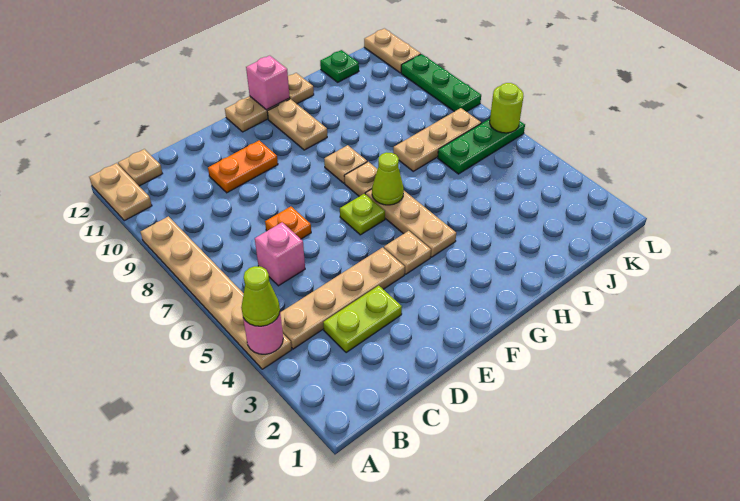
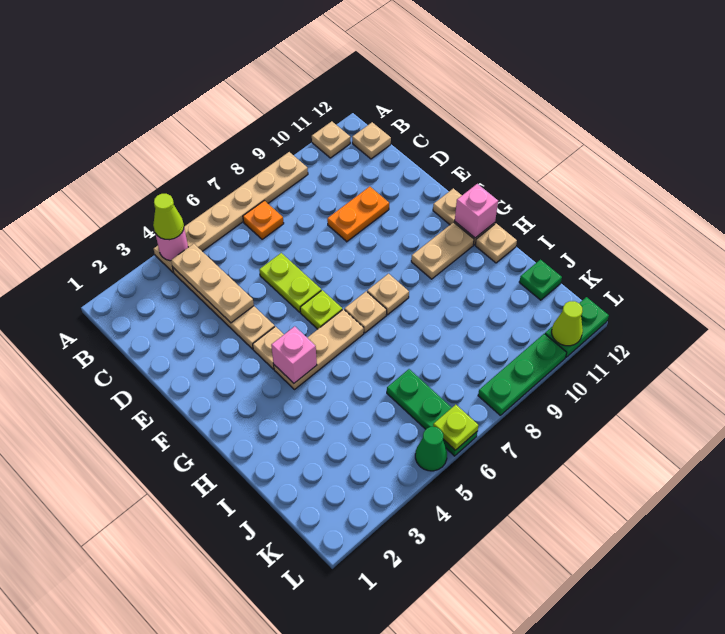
tan plate A11:A12 level 1 -> tan plate A11 level 1
lime plate C3:D3 level 1 -> lime plate D6:E6 level 1
pink brick C6 level 1 -> pink brick G4 level 2
orange plate D7 level 1 -> orange plate B7 level 1
orange plate D10:E10 level 1 -> orange plate D9:D10 level 1
lime cone G6 level 2 -> lime cone L11 level 2
tan plate I7:K7 level 1 -> tan plate B4:D4 level 2
none -> green cone L5 level 1
lime round brick L6 level 2 -> lime plate L6 level 2
tan plate L11:L12 level 1 -> green plate L11:L12 level 1

